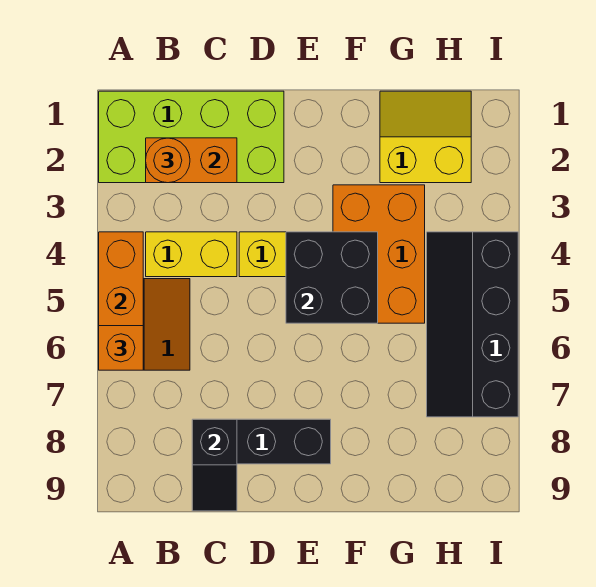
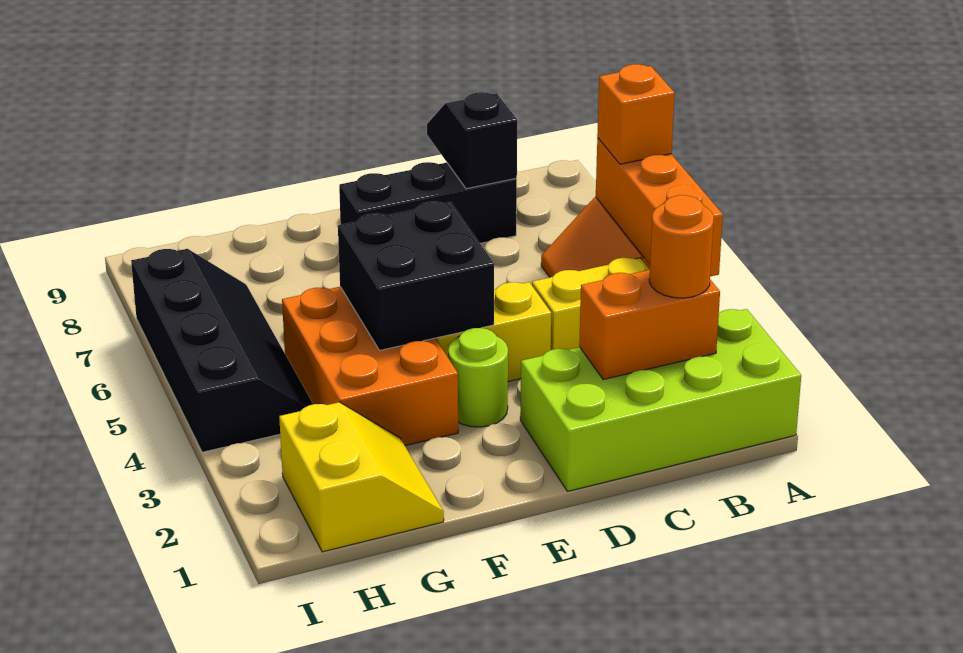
none -> lime round brick E3 level 1
yellow slope G1:H2 level 1 top 2 -> yellow slope G1:H2 level 1 top H

